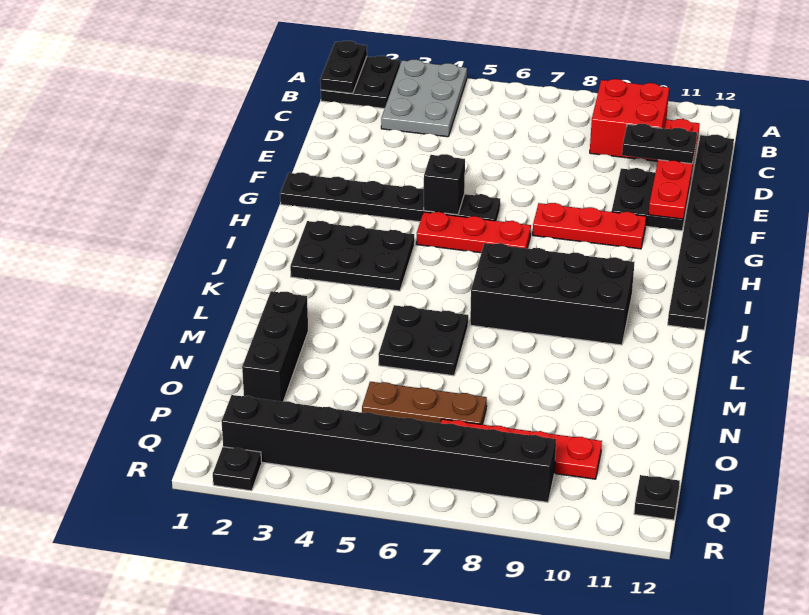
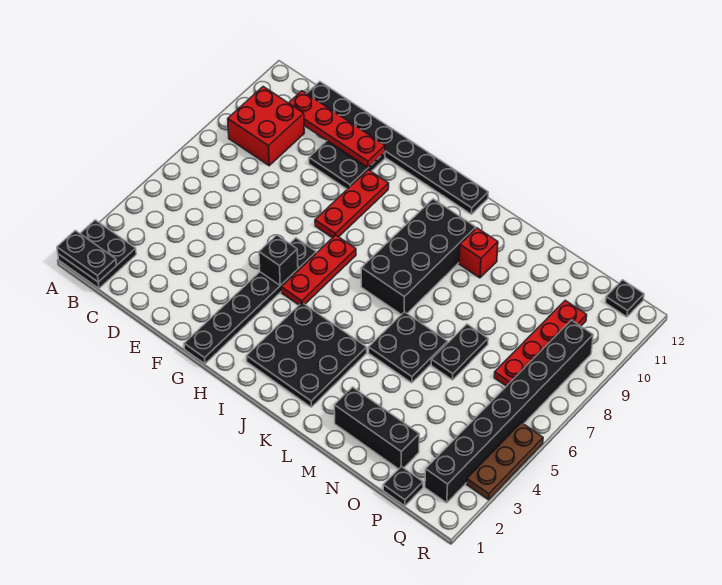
grey plate A3:C4 level 1 -> none
black plate D10:D11 level 3 -> black plate N6:N7 level 1
black plate I2:J4 level 1 -> black plate I2:K4 level 1
none -> red brick L10 level 1
brown plate O5:O7 level 1 -> brown plate R3:R5 level 1
black plate R2 level 1 -> black plate P1 level 1

